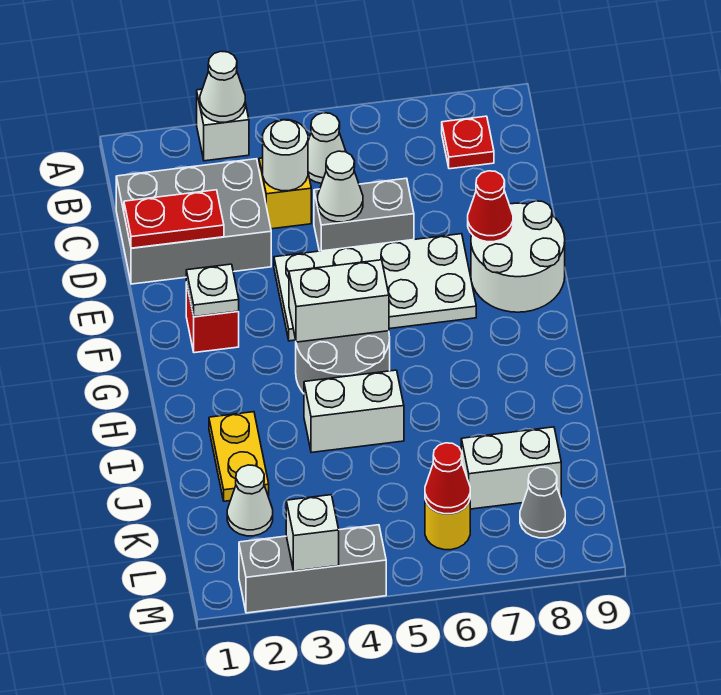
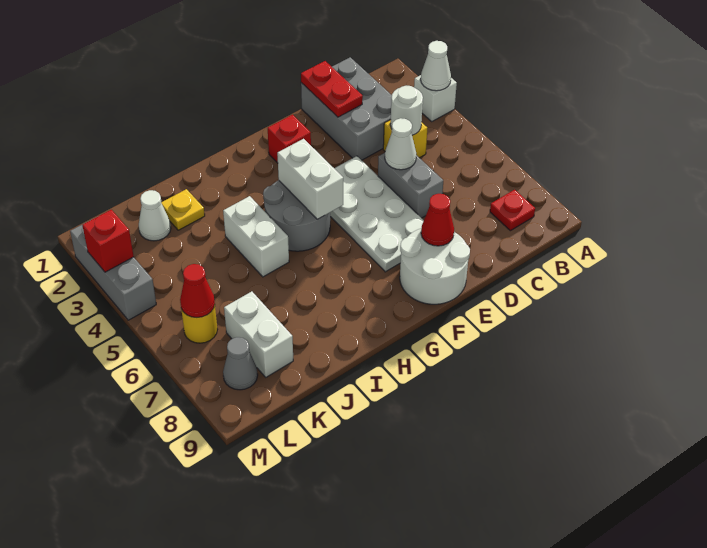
white cone B5 level 1 -> none
white plate F2 level 2 -> none
yellow plate I2:J2 level 1 -> yellow plate J2 level 1
white brick M3 level 2 -> red brick M3 level 2

